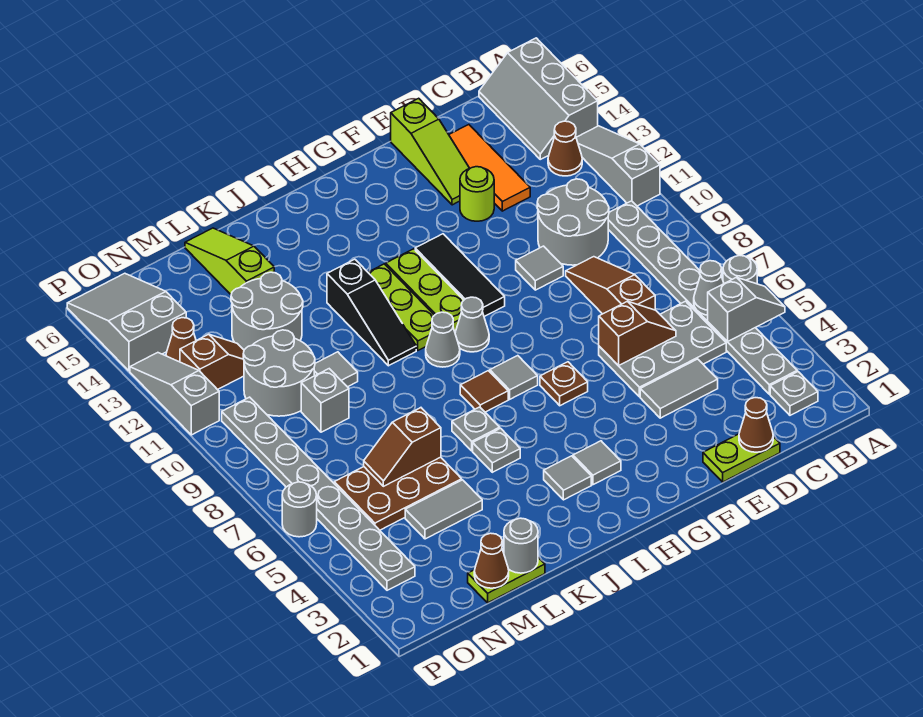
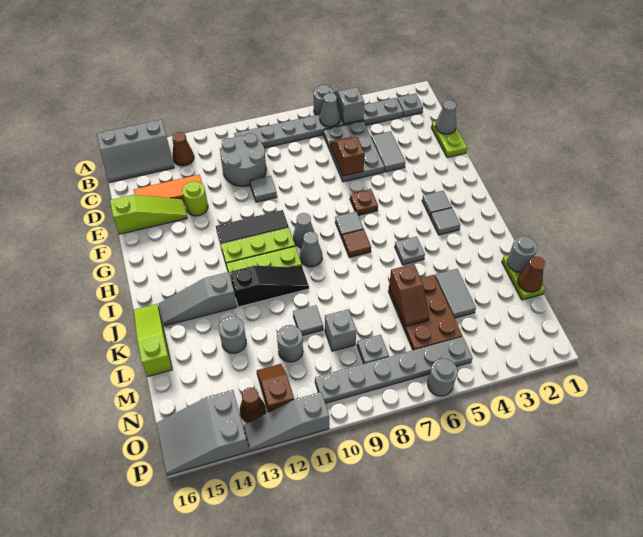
grey slope A11:A13 level 1 top 11 -> grey slope J13:J15 level 1 top 13
brown cone D1 level 2 -> grey cone D1 level 2
brown slope D7:D9 level 1 top 7 -> none
grey plate J6 level 1 -> grey plate N8 level 1
grey round brick L12:M13 level 1 -> grey round brick L13 level 1
lime slope L14:L16 level 1 top 14 -> lime slope J16:L16 level 1 top L
grey round brick M10:N11 level 1 -> grey round brick M11 level 1
grey plate O3:O10 level 1 -> grey plate O5:O10 level 1

